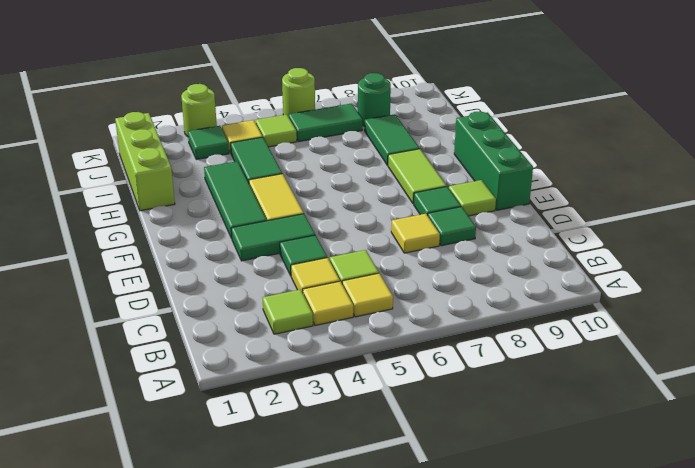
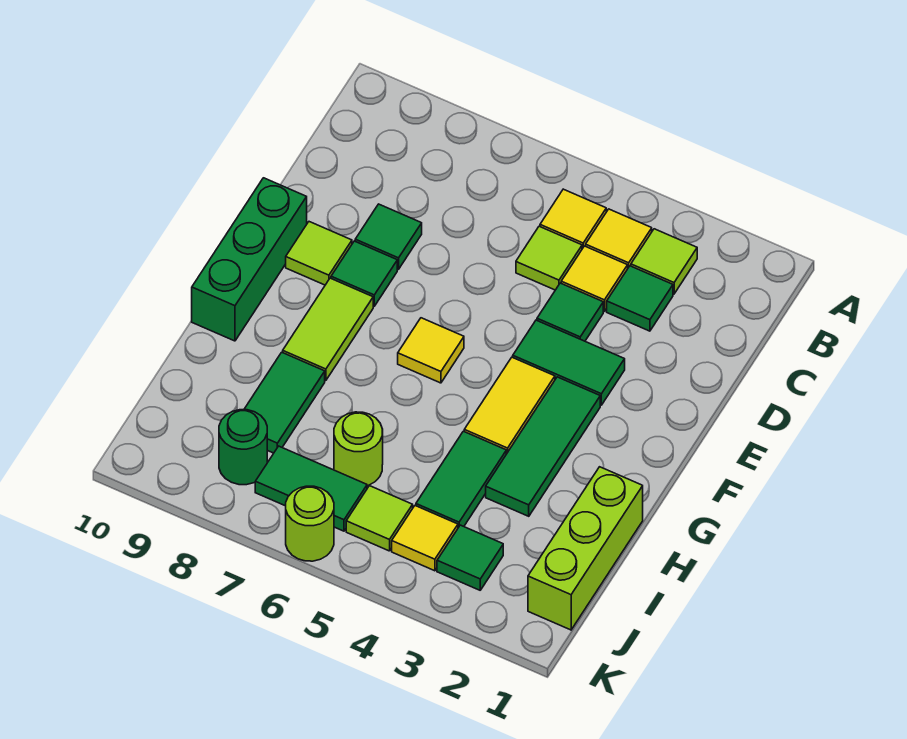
none -> green tile C3 level 1
yellow tile D7 level 1 -> yellow tile F6 level 1
lime round brick K3 level 1 -> lime round brick I6 level 1

